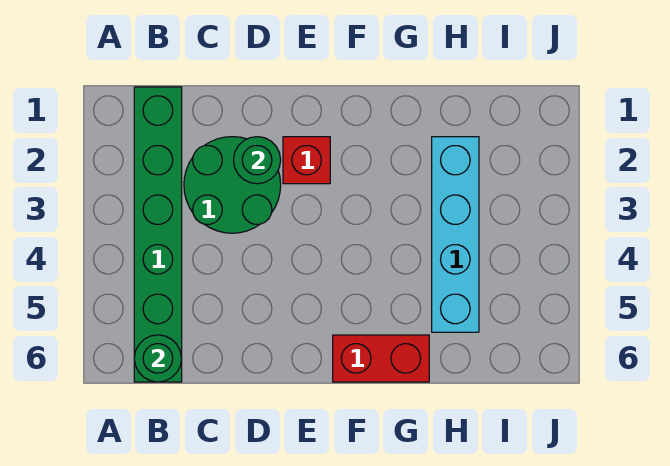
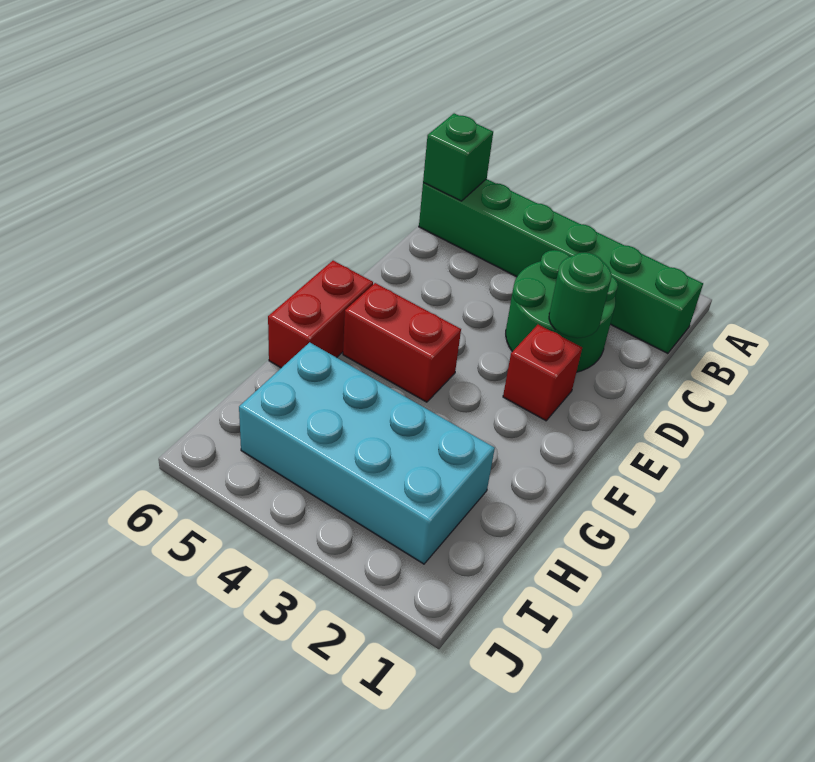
green round brick B6 level 2 -> green brick B6 level 2
none -> red brick F4:F5 level 1
cyan brick H2:H5 level 1 -> cyan brick H2:I5 level 1

